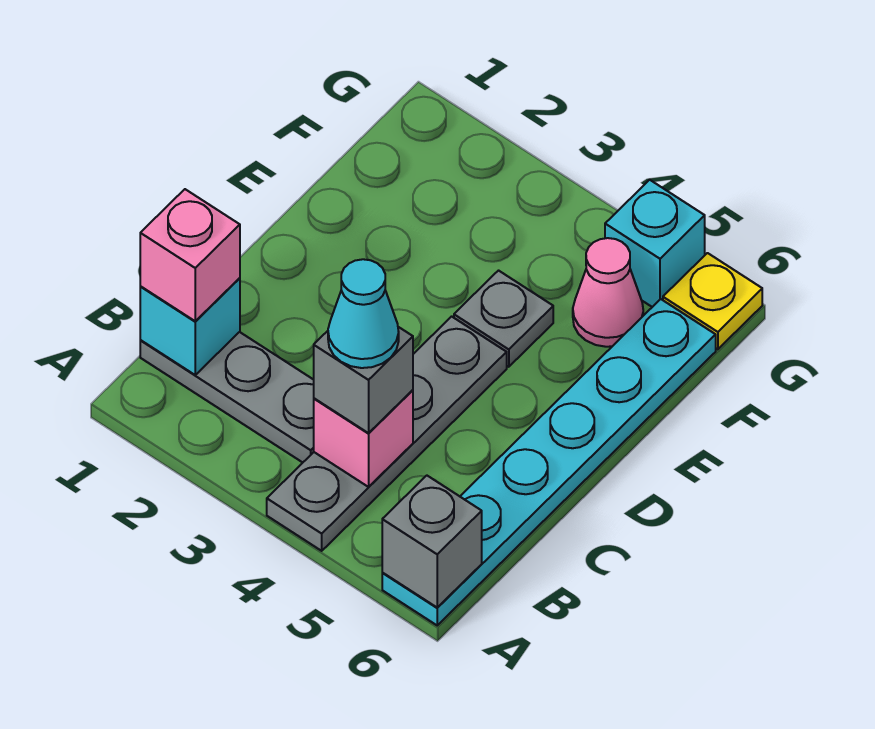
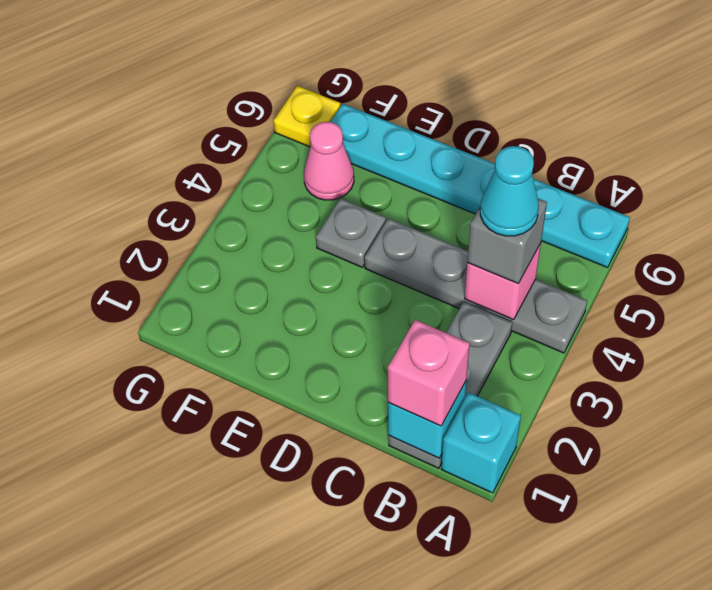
grey brick A6 level 2 -> none
cyan brick G5 level 1 -> cyan brick A1 level 1

